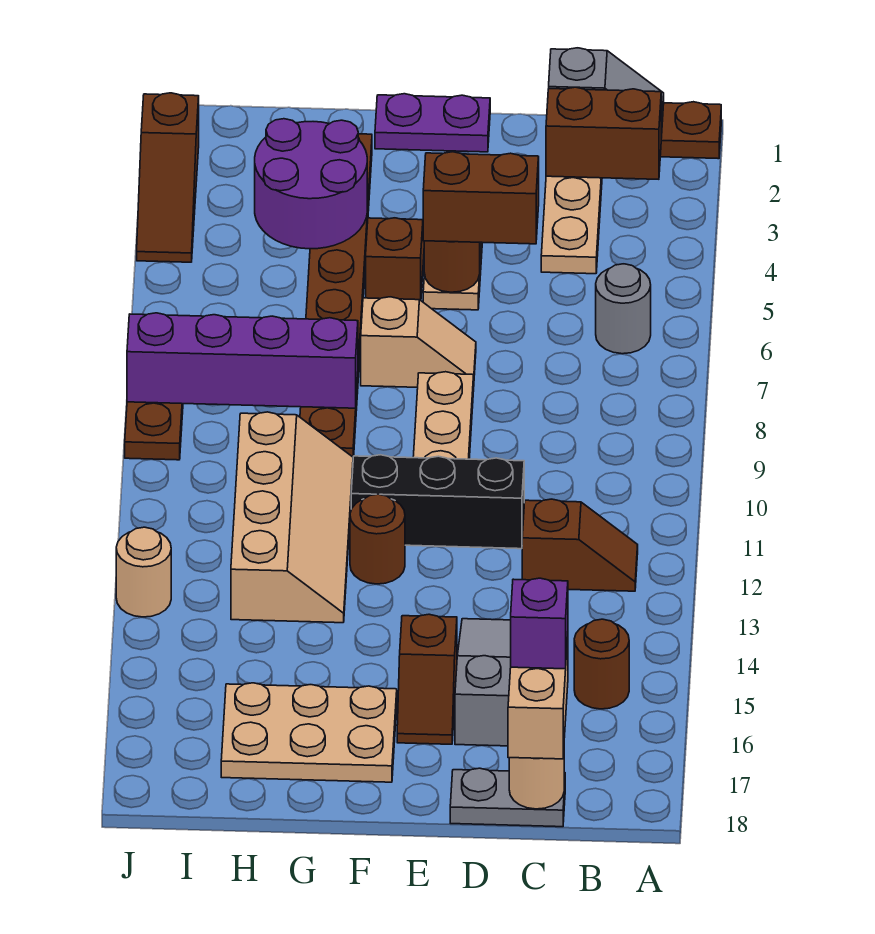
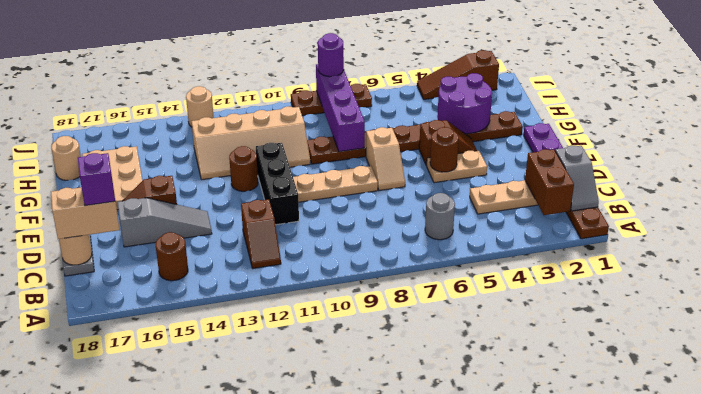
brown brick D5:E5 level 3 -> none
none -> tan round brick H18 level 1
none -> purple round brick J8 level 3

